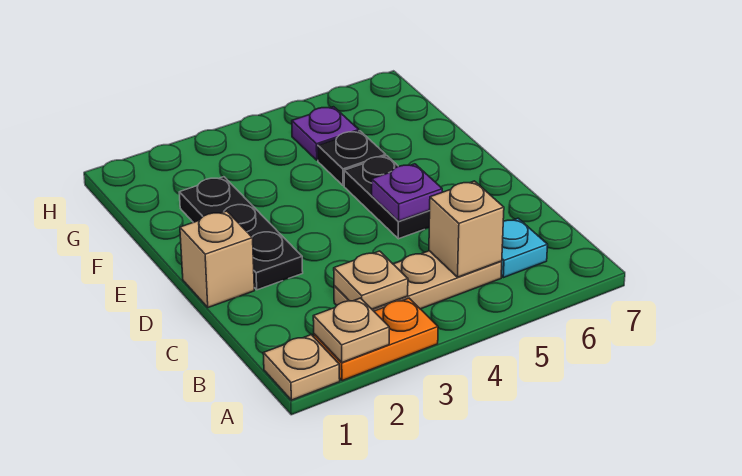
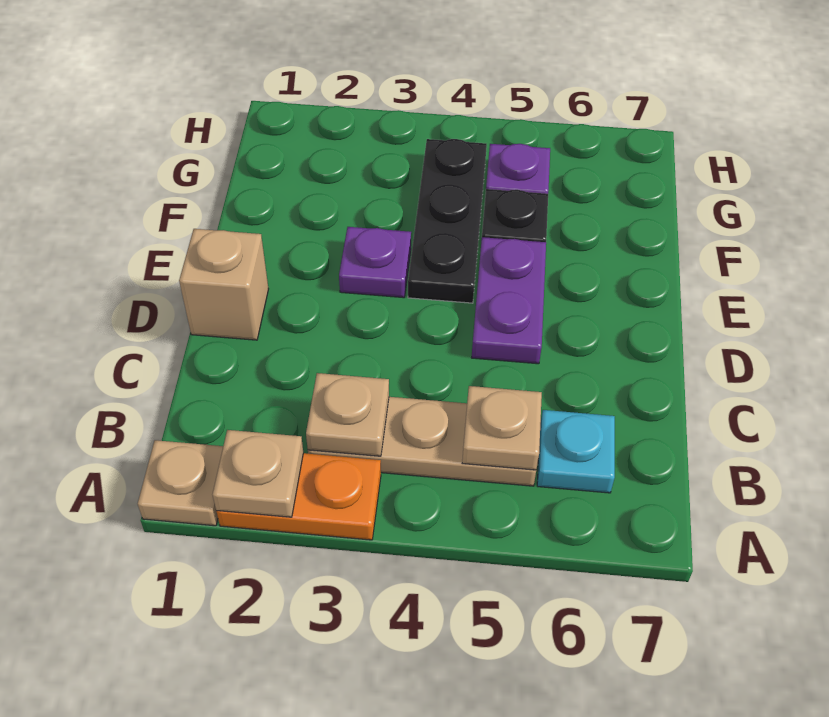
tan brick B5 level 2 -> tan plate B5 level 2
black plate D2:F2 level 1 -> black plate E4:G4 level 1
black plate D5:E5 level 1 -> purple plate D5:E5 level 1
purple plate D5 level 2 -> purple plate E3 level 1

